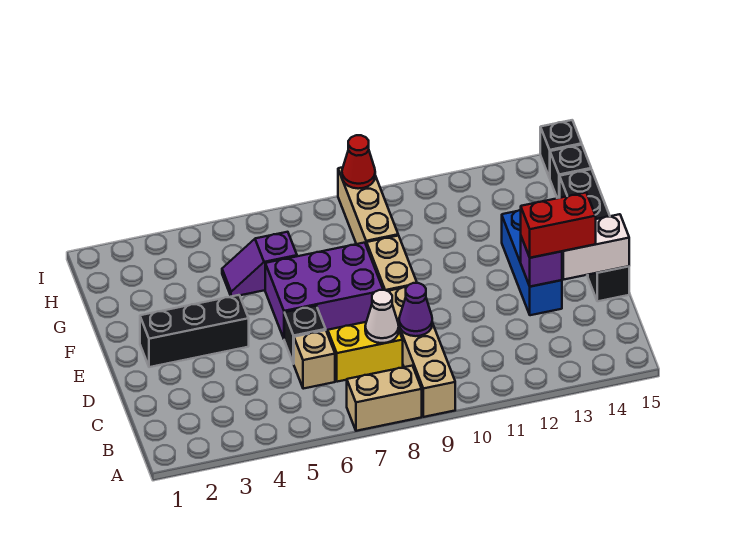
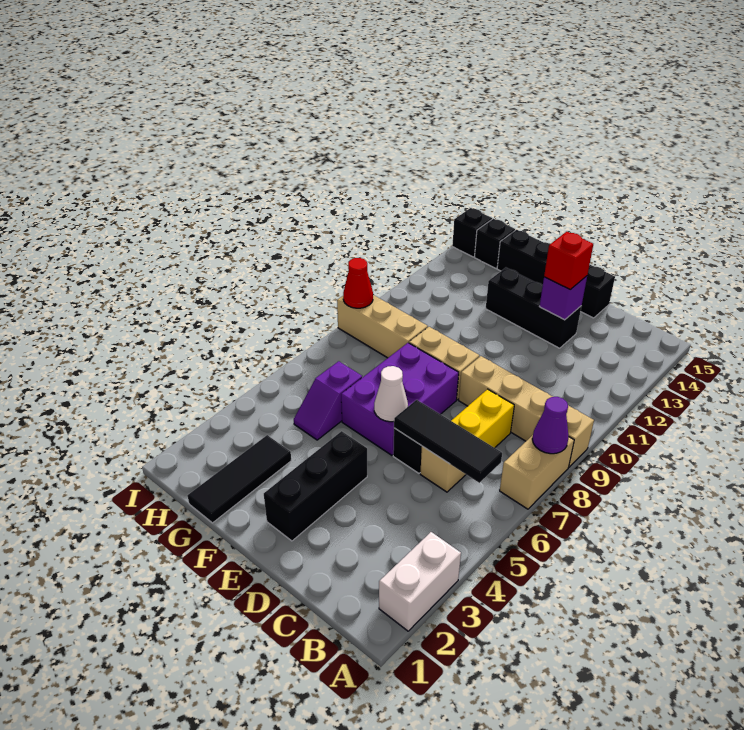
none -> black tile B6:D6 level 2
white cone C8 level 2 -> white cone E6 level 2
purple cone C9 level 2 -> purple cone A8 level 2
blue brick D13:F13 level 1 -> black brick D13:F13 level 1
red brick D13:D14 level 3 -> red brick D13 level 3
white brick D14:D15 level 2 -> white brick A2:A3 level 1
none -> black tile G1:G3 level 1

